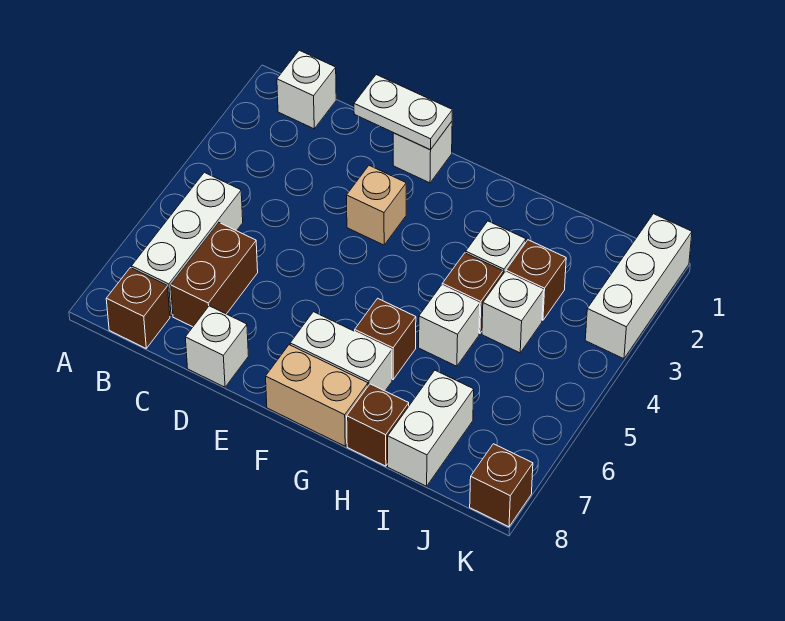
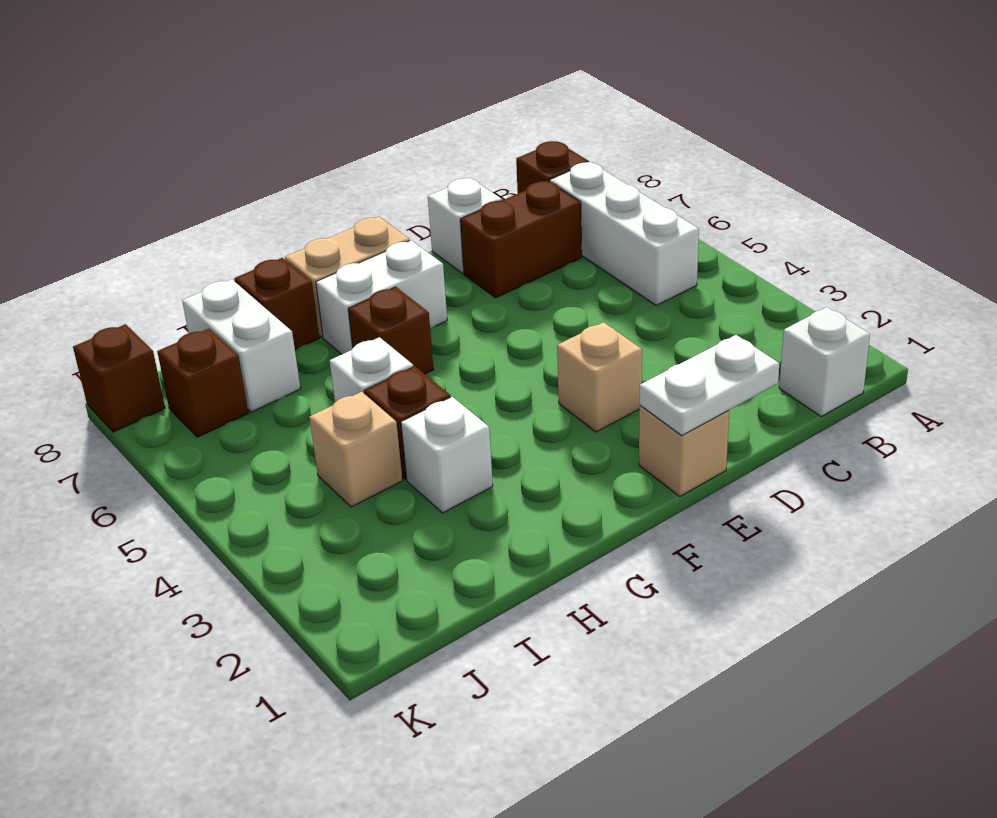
brown brick C6:C7 level 1 -> brown brick C7:D7 level 1
white brick E1 level 1 -> tan brick E1 level 1
brown brick I3 level 1 -> brown brick J7 level 1
white brick I4 level 1 -> tan brick I4 level 1
white brick K1:K3 level 1 -> none

